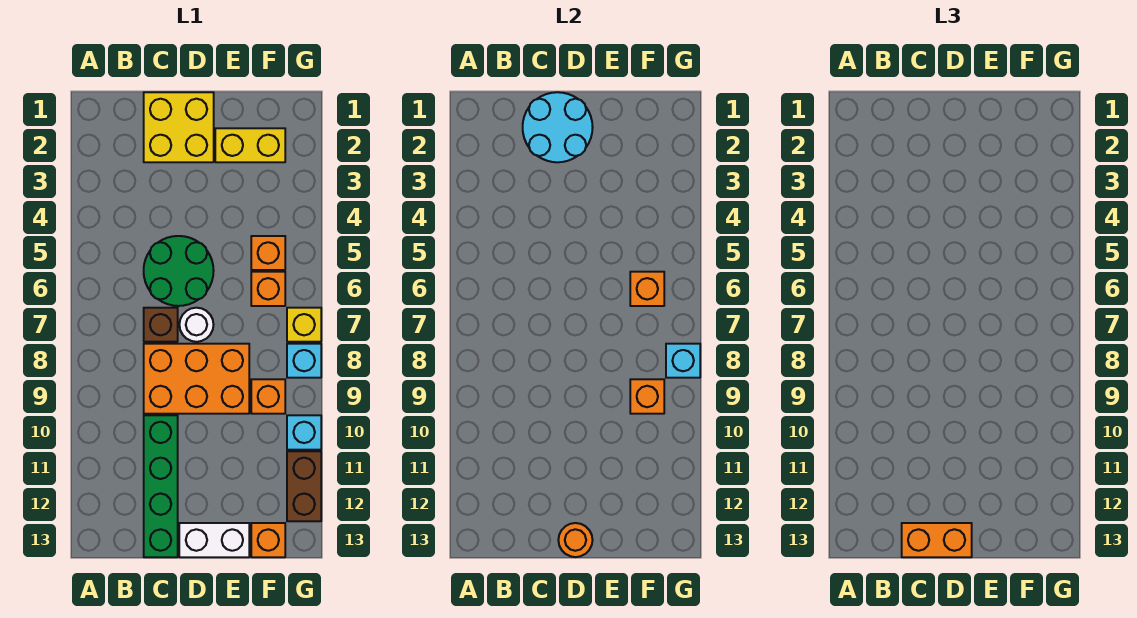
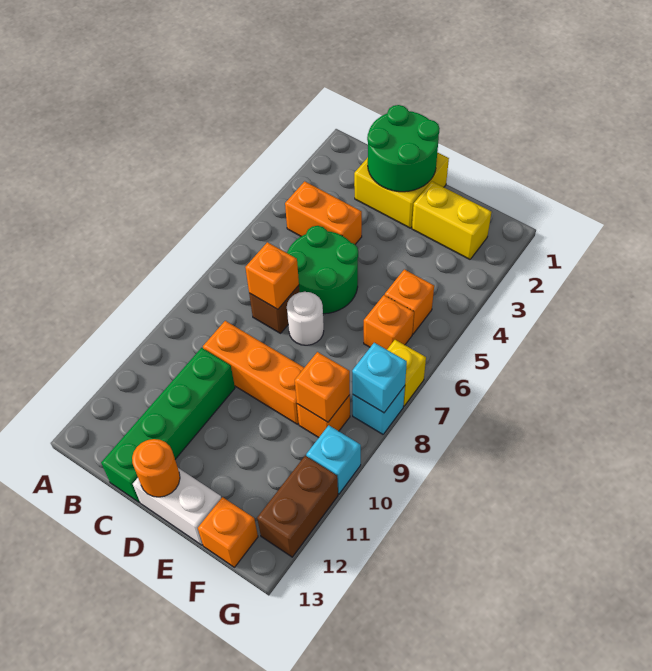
cyan round brick C1:D2 level 2 -> green round brick C1:D2 level 2
orange brick C8:E9 level 1 -> orange brick C9:E9 level 1
orange brick C13:D13 level 3 -> orange brick B4:C4 level 1
orange brick F6 level 2 -> orange brick C7 level 2

